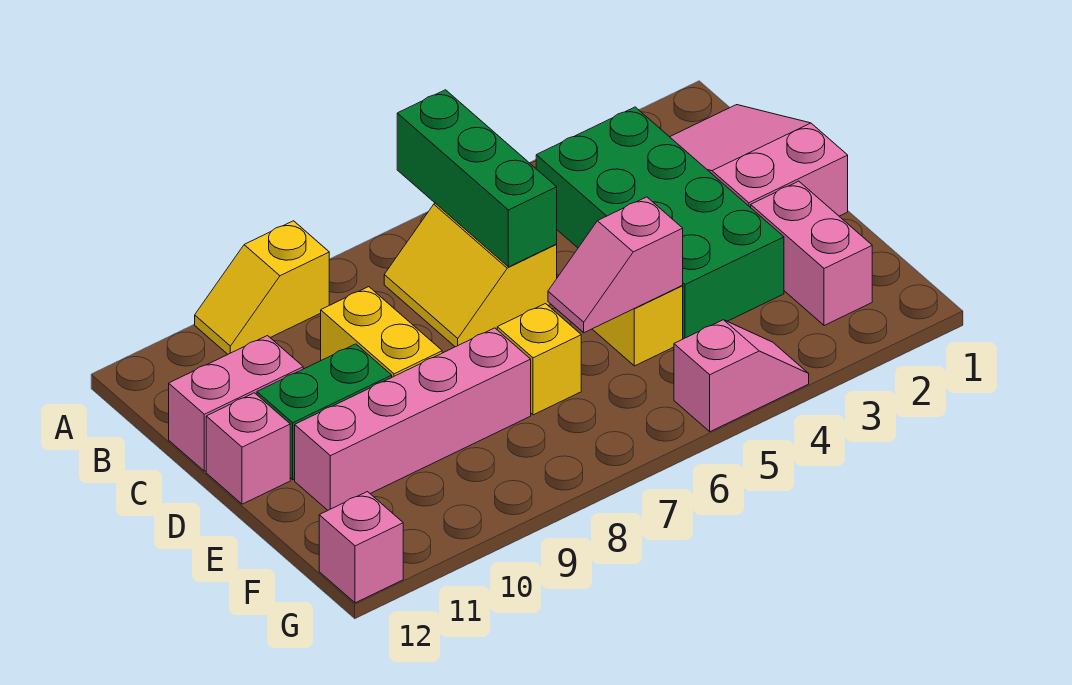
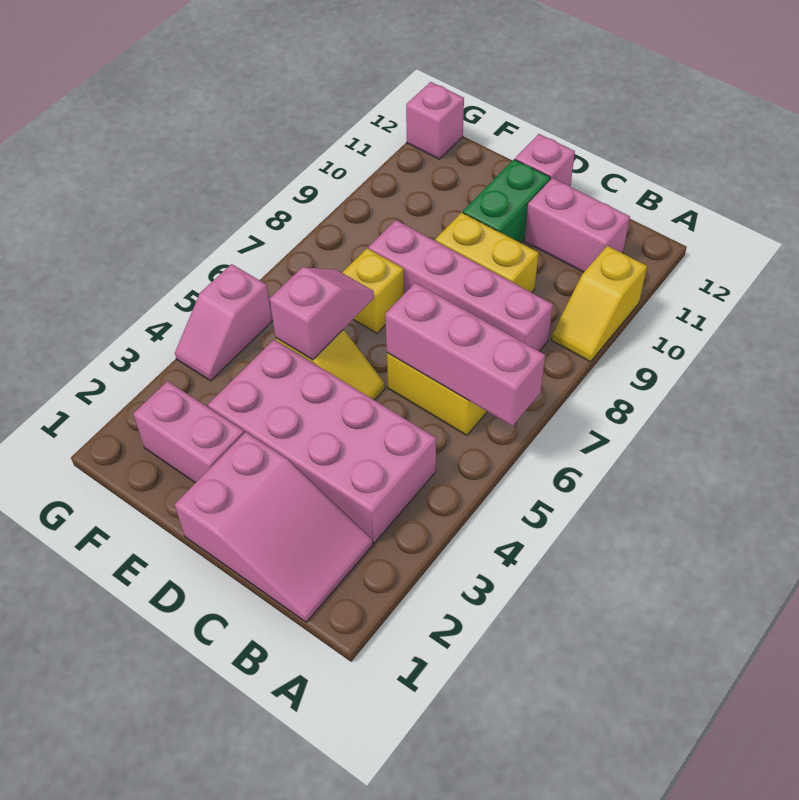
green brick A6:C6 level 2 -> pink brick A6:C6 level 2
yellow slope A9:A10 level 1 top 9 -> yellow slope A9:A10 level 1 top 10
green brick B3:E4 level 1 -> pink brick B3:E4 level 1
pink brick C11:C12 level 1 -> pink brick B11:C11 level 1
pink brick E8:E11 level 1 -> pink brick B8:E8 level 1

